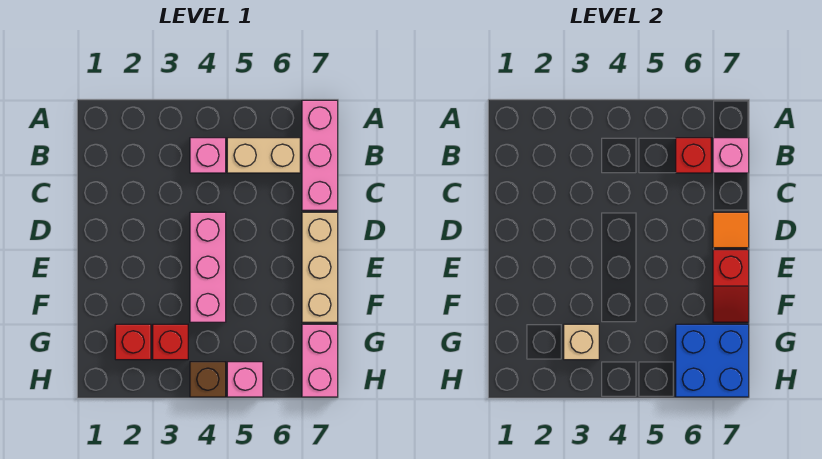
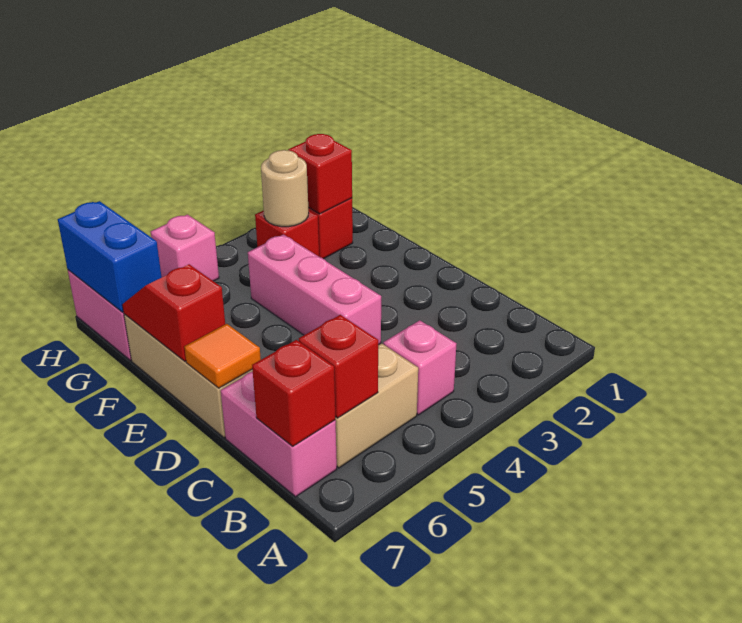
pink brick A7:C7 level 1 -> pink brick B7:C7 level 1
pink brick B7 level 2 -> red brick B7 level 2
none -> red brick G2 level 2
tan brick G3 level 2 -> tan round brick G3 level 2
blue brick G6:H7 level 2 -> blue brick G7:H7 level 2
brown brick H4 level 1 -> none

